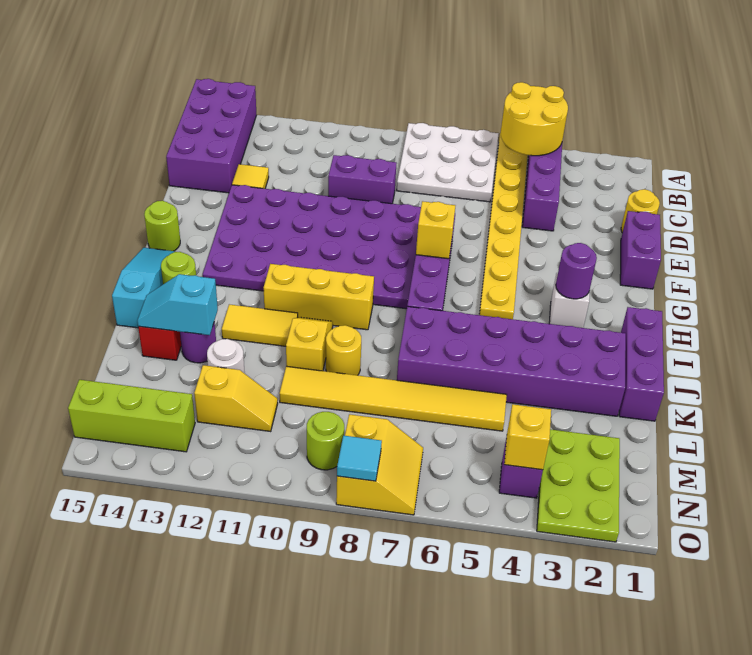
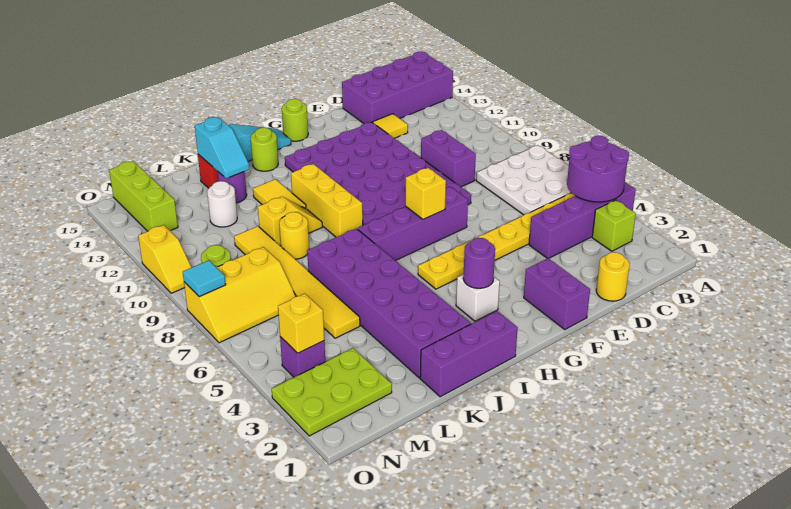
yellow round brick A4:B5 level 2 -> purple round brick A4:B5 level 2
none -> lime brick B3 level 1
purple brick E1:F1 level 1 -> purple brick F1:F2 level 1
cyan slope K13:K14 level 2 top 13 -> cyan slope K13:K14 level 2 top 14
yellow slope M11:M12 level 1 top 12 -> yellow slope O10:O11 level 1 top 11
yellow slope N7:O8 level 1 top 8 -> yellow slope M7:O8 level 1 top 8

